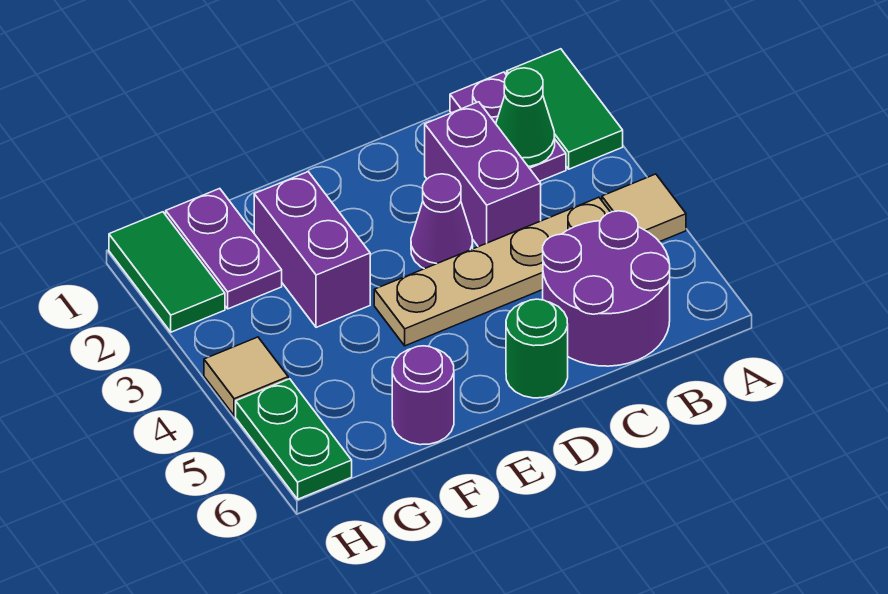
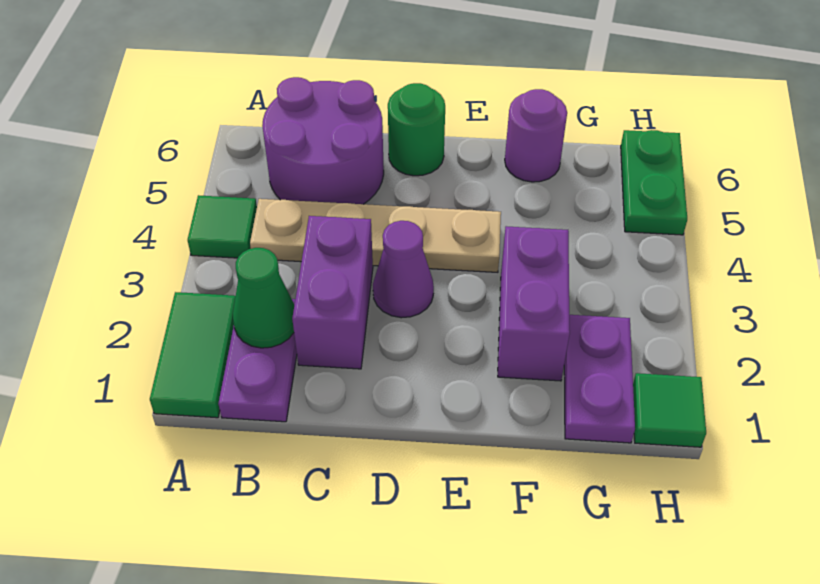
tan tile A4 level 1 -> green tile A4 level 1
green tile H1:H2 level 1 -> green tile H1 level 1
tan tile H4 level 1 -> none

